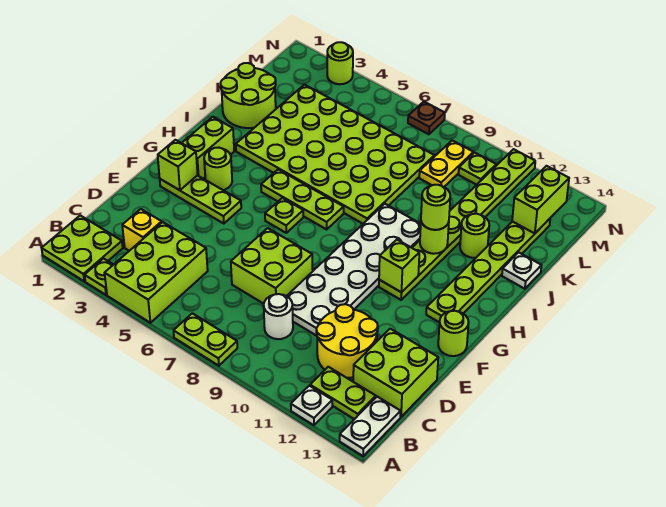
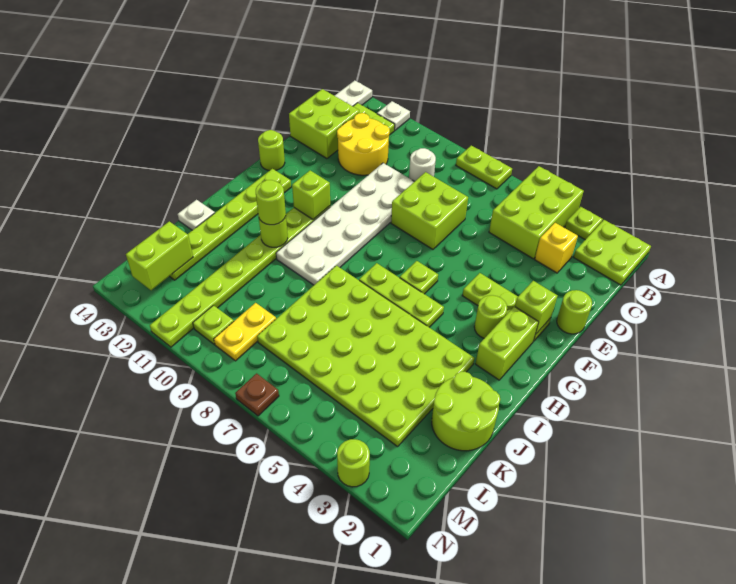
lime round brick J12 level 1 -> lime round brick E1 level 1

